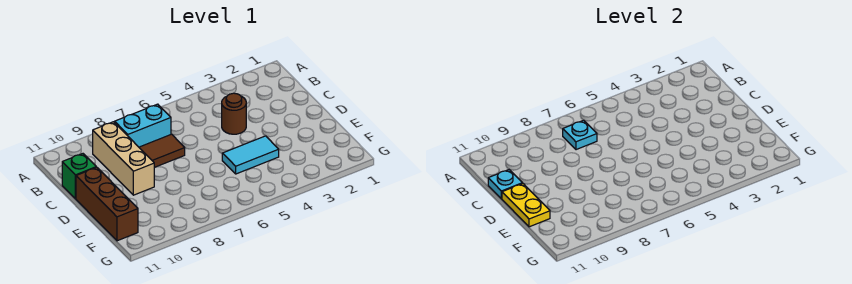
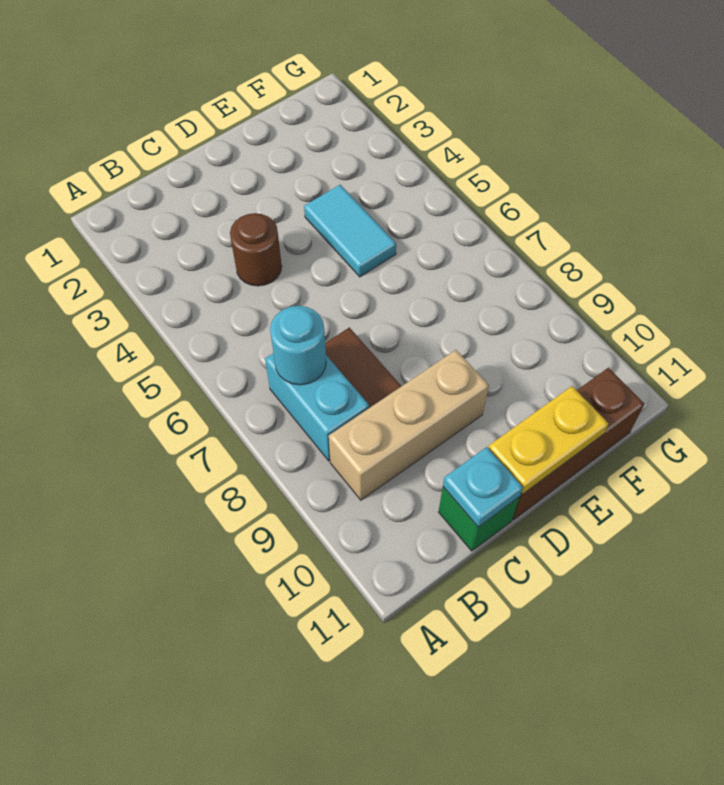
cyan plate B7 level 2 -> cyan round brick B7 level 2

